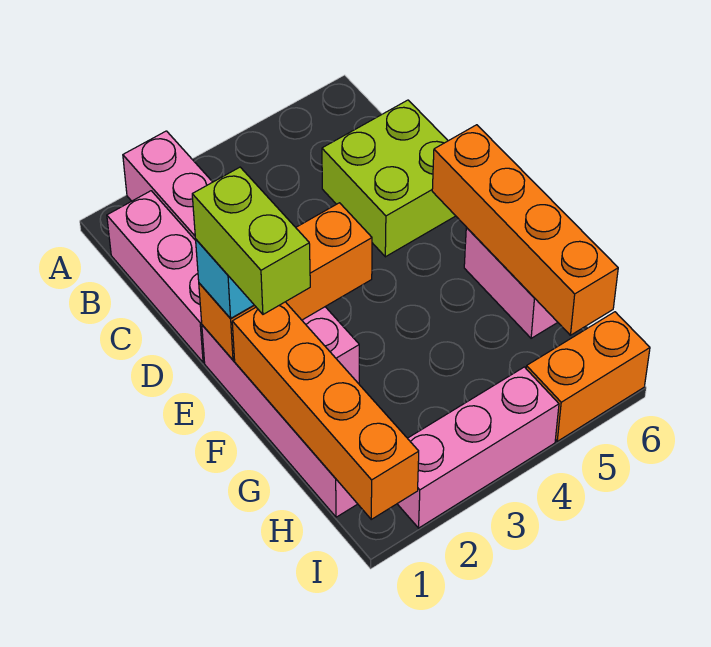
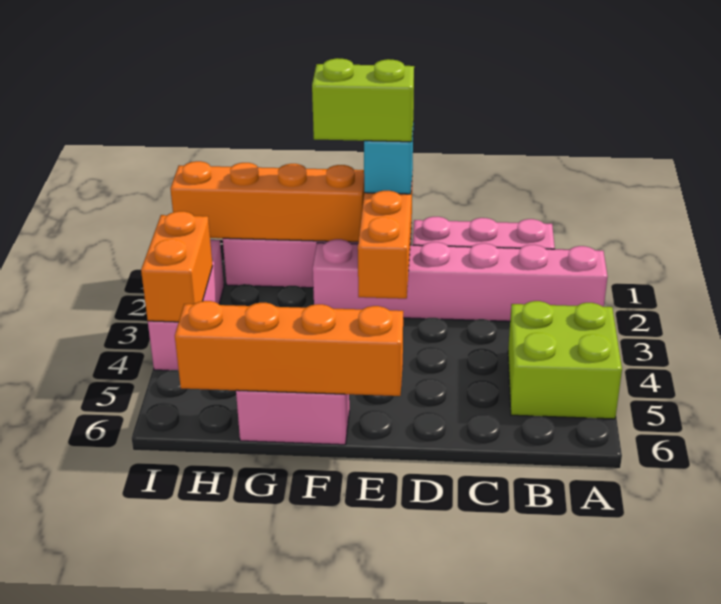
lime brick C5:D6 level 1 -> lime brick A4:B5 level 1
orange brick I5:I6 level 1 -> orange brick I3:I4 level 2

